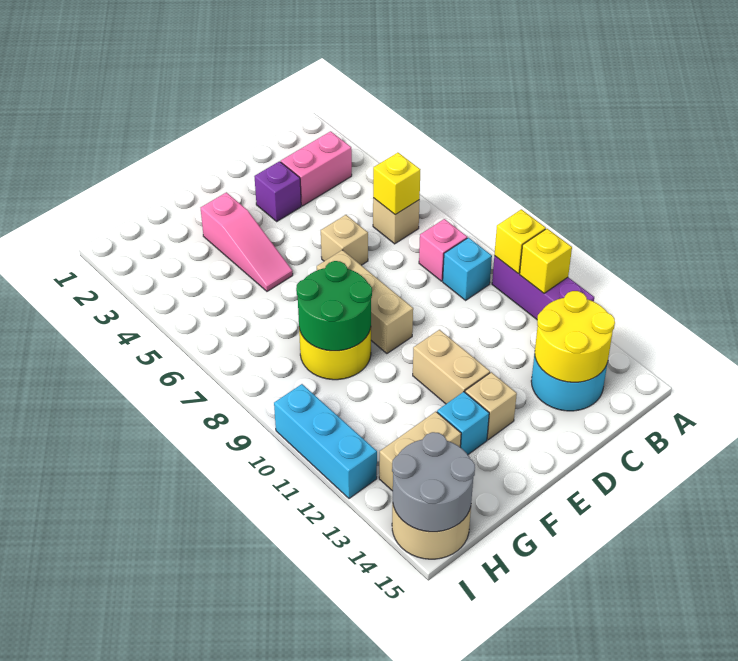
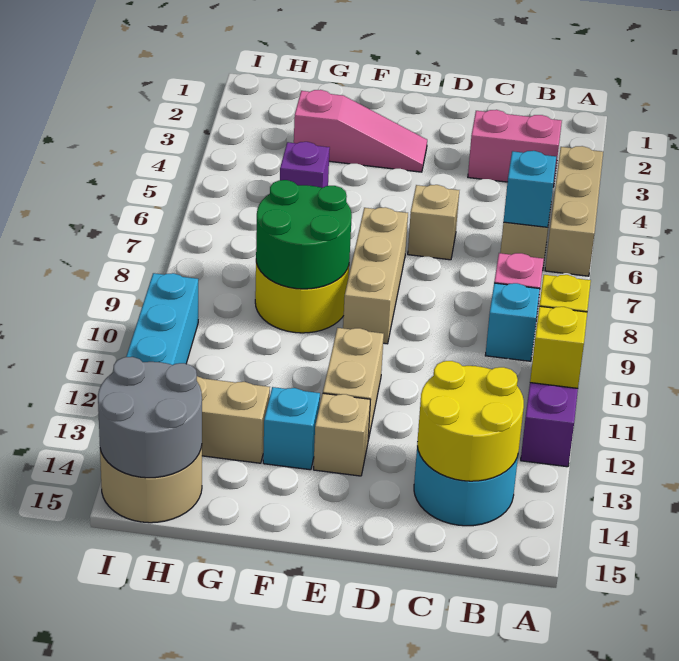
none -> tan brick A4:A6 level 1
yellow brick B6 level 2 -> cyan brick B6 level 2
purple brick D3 level 1 -> purple brick G5 level 1
pink slope F3:F5 level 1 top 3 -> pink slope E3:G3 level 1 top G

